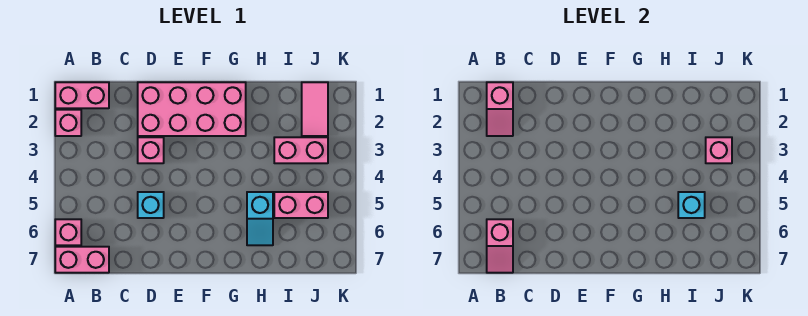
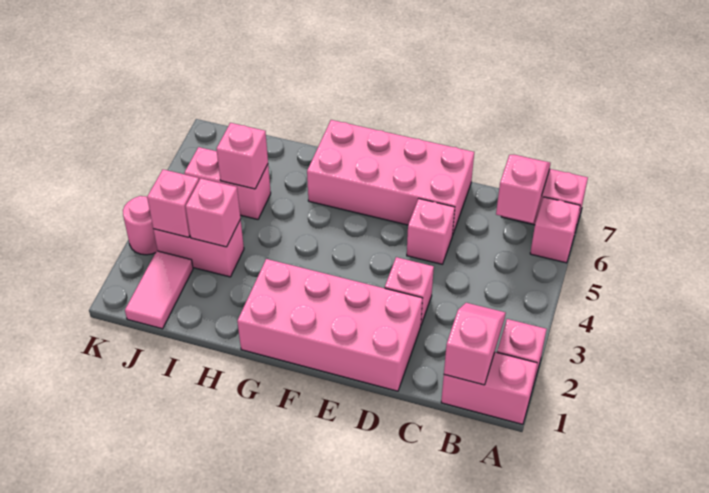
cyan brick D5 level 1 -> pink brick D5 level 1
none -> pink brick D6:G7 level 1
cyan slope H5:H6 level 1 top 5 -> none
none -> pink brick I3 level 2
cyan brick I5 level 2 -> pink brick I5 level 2
none -> pink round brick K3 level 1

